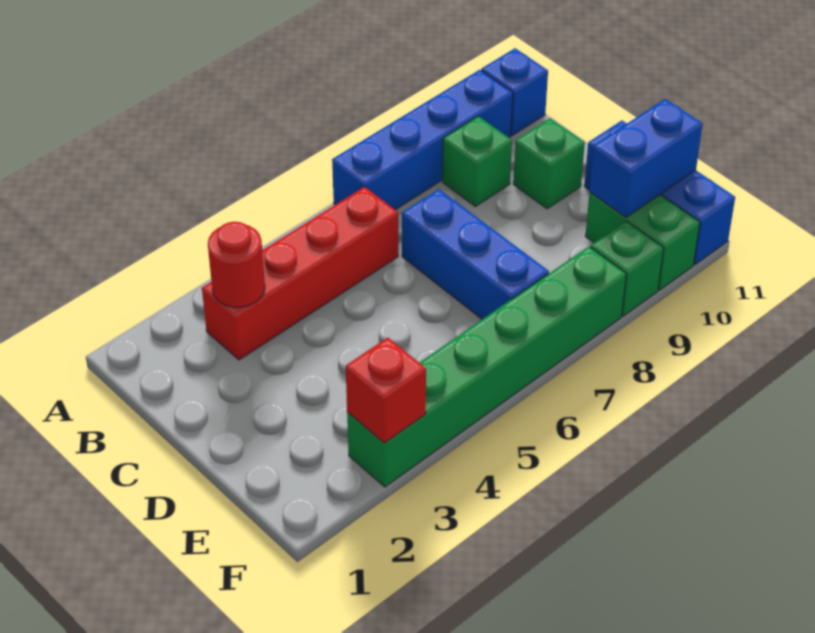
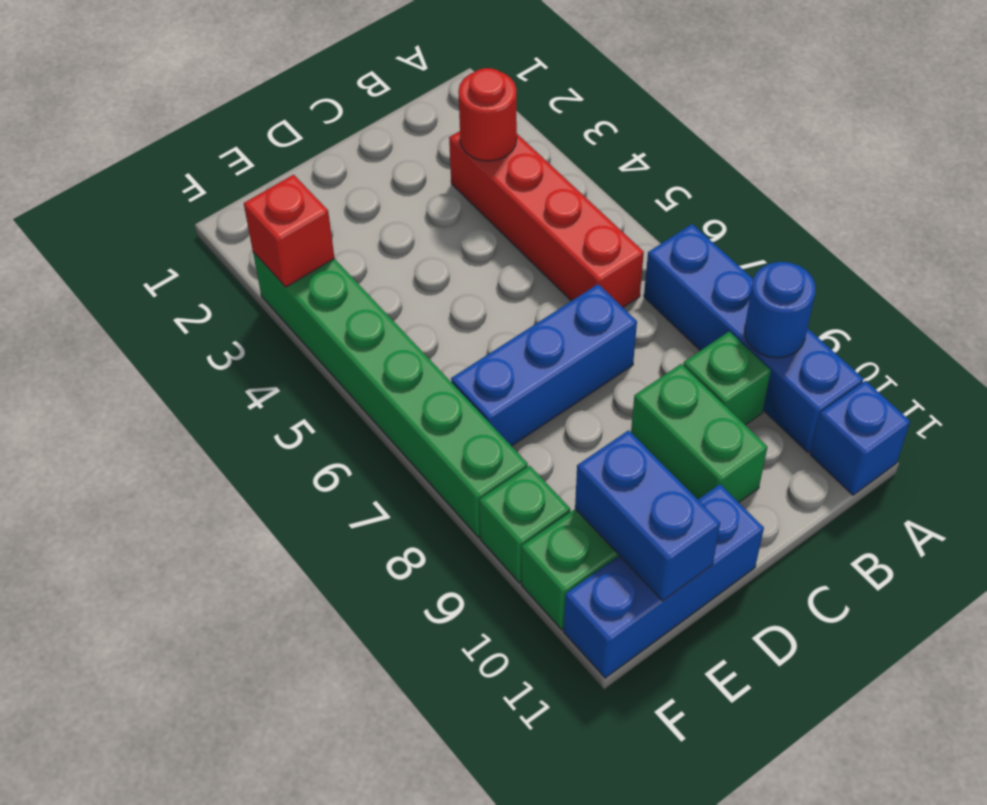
none -> blue round brick A9 level 2
green brick C10 level 1 -> green brick C9:C10 level 1

